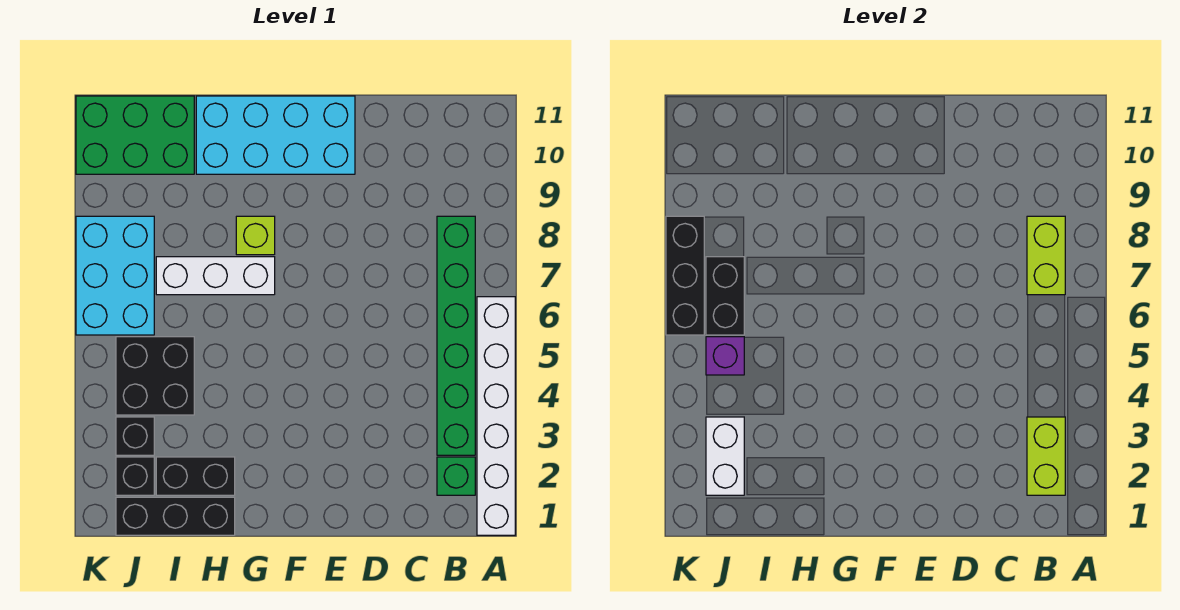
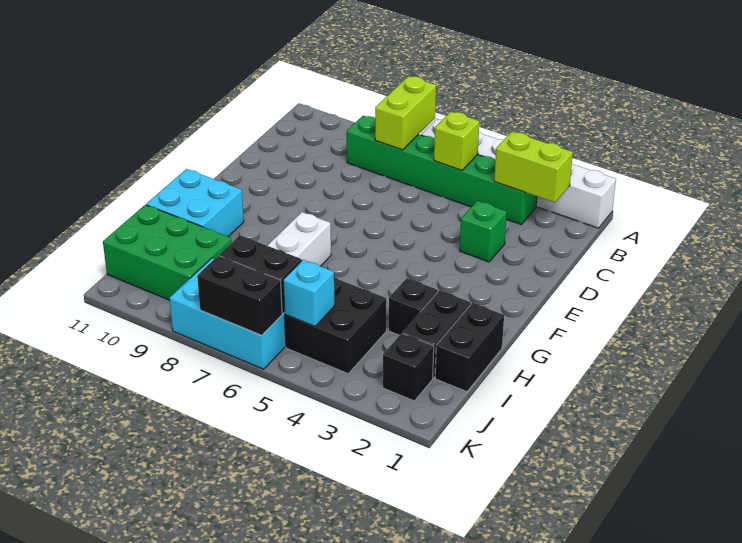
green brick B2 level 1 -> green brick D3 level 1
lime brick B7:B8 level 2 -> lime brick A7:B7 level 2
cyan brick E10:H11 level 1 -> cyan brick G10:H11 level 1
lime brick G8 level 1 -> lime brick B5 level 2
black brick H1:J1 level 1 -> black brick H1:I1 level 1
green brick I10:K11 level 1 -> green brick I9:J11 level 1
white brick J2:J3 level 2 -> none
black brick J3 level 1 -> black brick H3 level 1
purple brick J5 level 2 -> cyan brick J5 level 2
black brick K6:K8 level 2 -> black brick K6:K7 level 2

